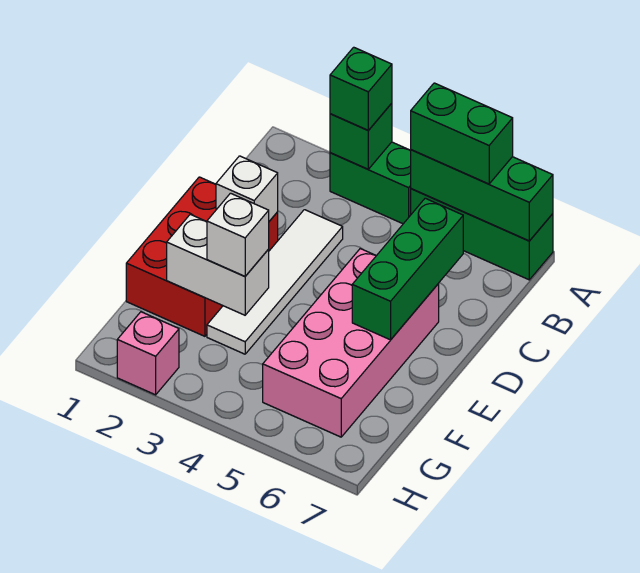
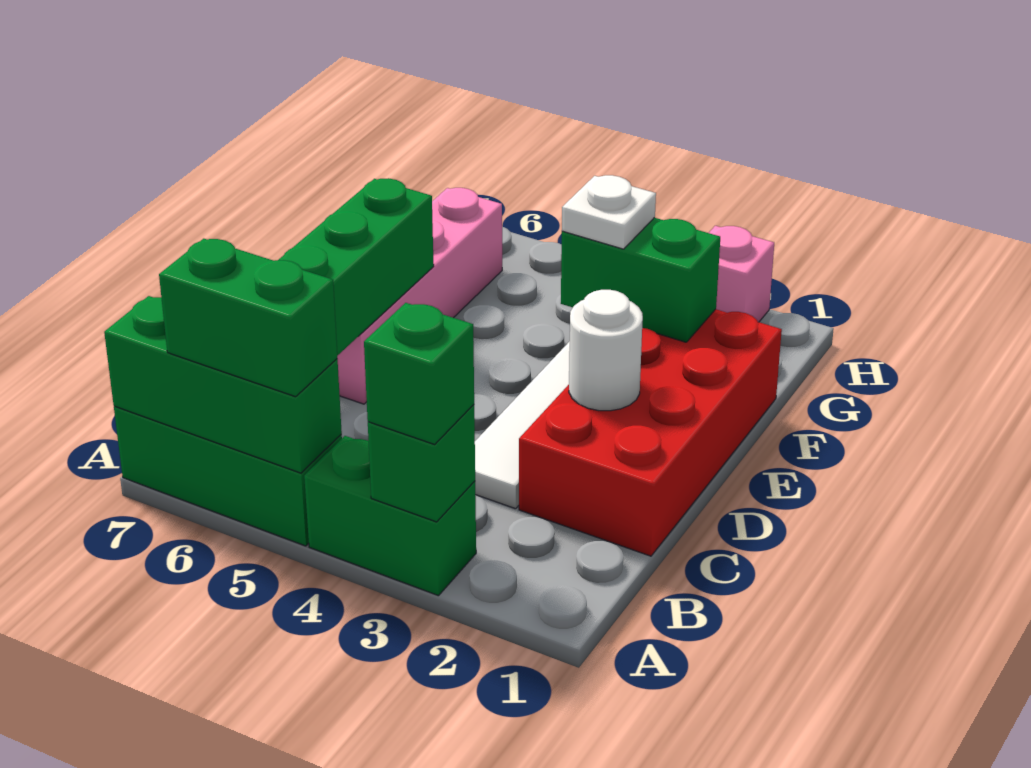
red brick D1:F2 level 1 -> red brick C1:F2 level 1
white brick D2 level 2 -> white round brick D2 level 2
pink brick D5:G6 level 1 -> pink brick D6:G6 level 1
white brick F2:F3 level 2 -> green brick F2:F3 level 2
white brick F3 level 3 -> white plate F3 level 3

